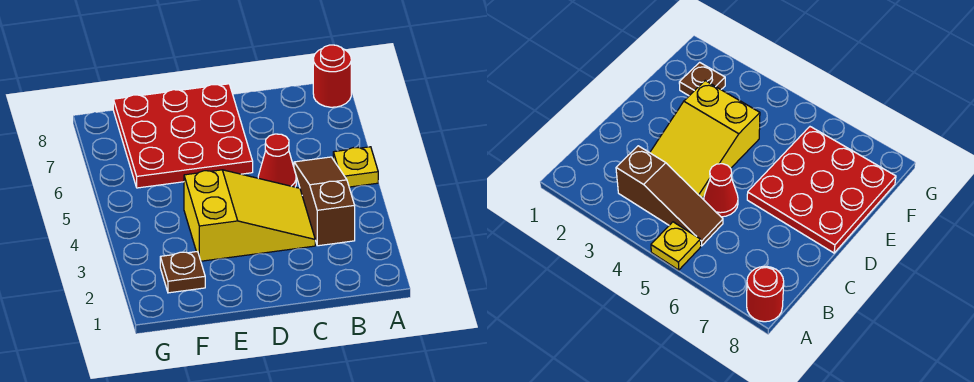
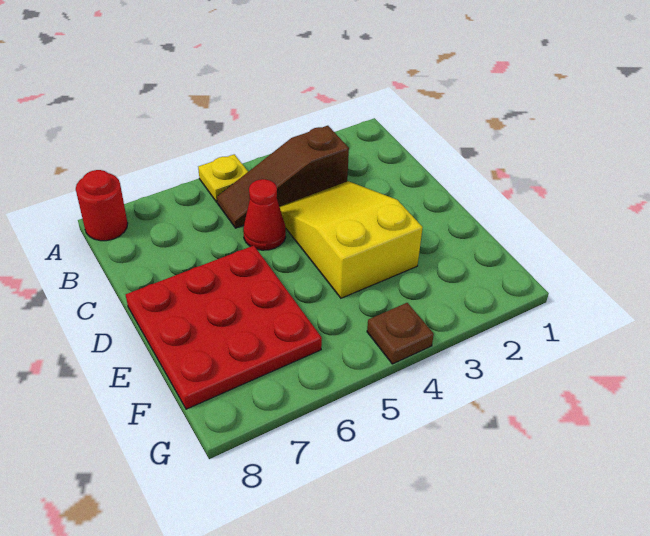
brown plate F2 level 1 -> brown plate G4 level 1

